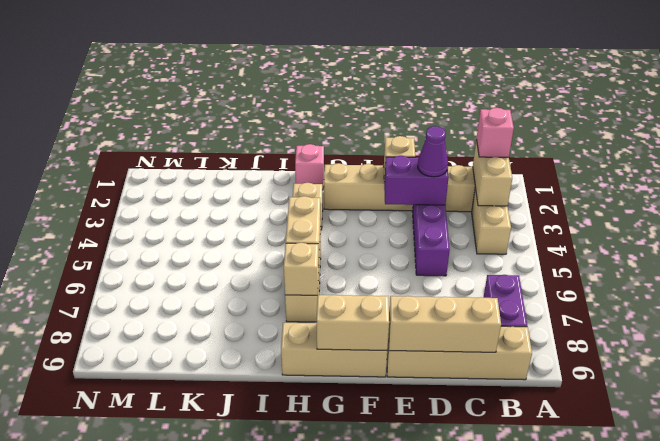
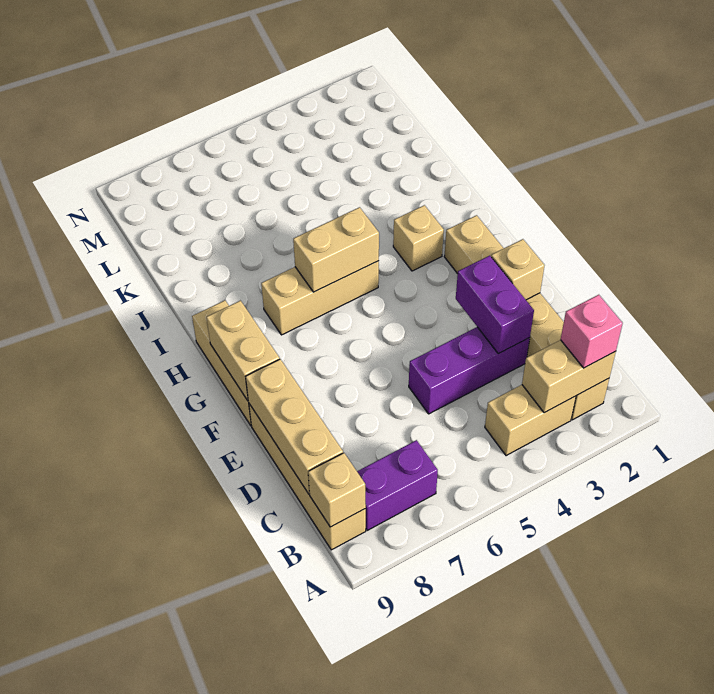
purple cone D3 level 3 -> none
pink brick H1 level 1 -> none
tan brick H7 level 2 -> tan brick B9 level 2

